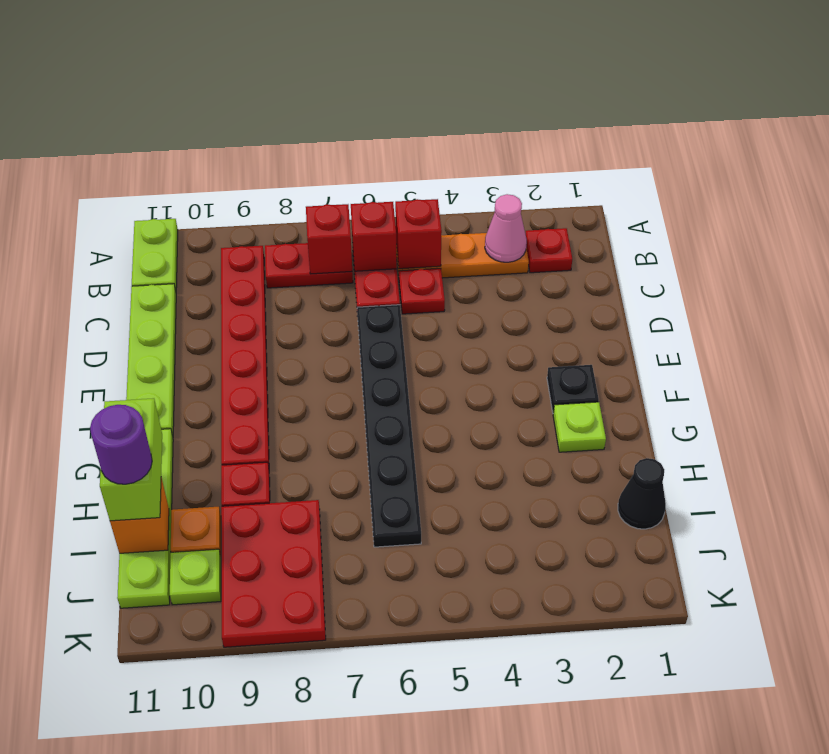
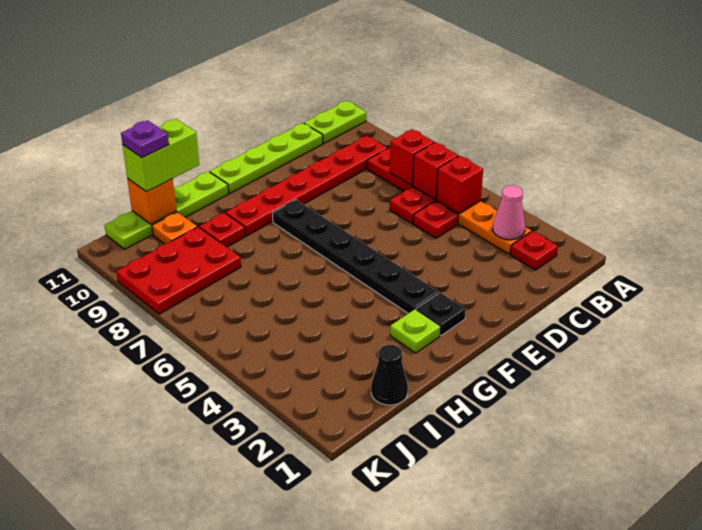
black plate D6:I6 level 1 -> black plate F3:F8 level 1
purple round brick I11 level 4 -> purple plate I11 level 4
lime plate J10 level 1 -> none

